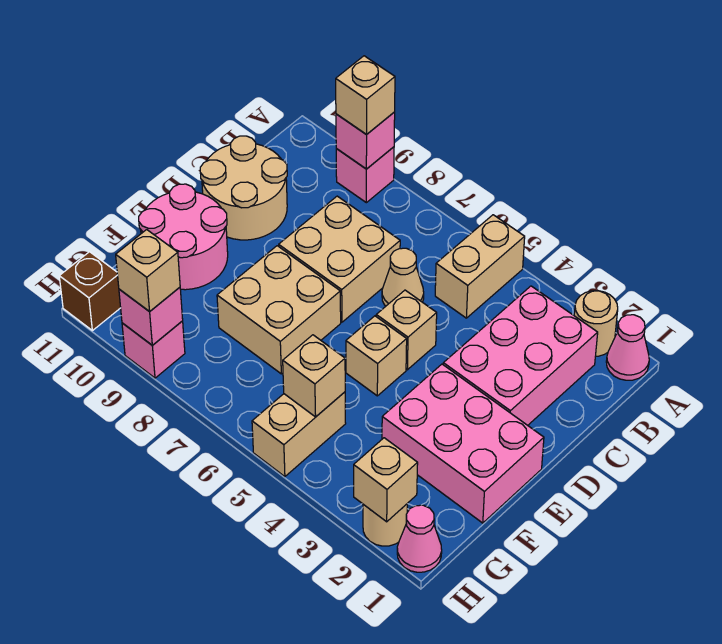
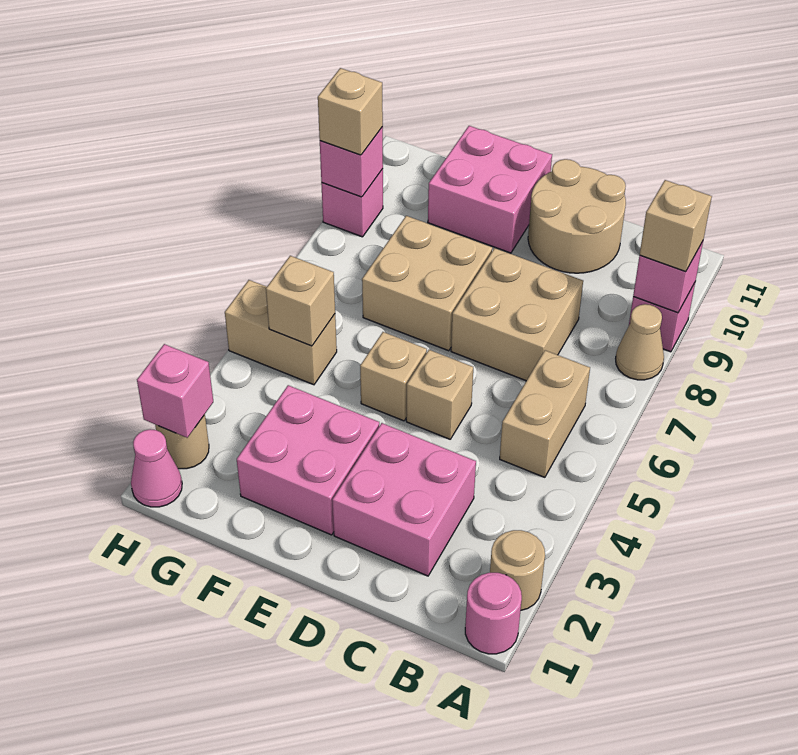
pink cone A1 level 1 -> pink round brick A1 level 1
tan brick A5:B5 level 1 -> tan brick B5:B6 level 1
pink brick B2:D3 level 1 -> pink brick C2:D3 level 1
tan cone C6 level 1 -> tan cone A8 level 1
pink brick E1:F3 level 1 -> pink brick E2:F3 level 1
pink round brick E10:F11 level 1 -> pink brick E10:F11 level 1
tan brick H2 level 2 -> pink brick H2 level 2
brown brick H11 level 1 -> none

